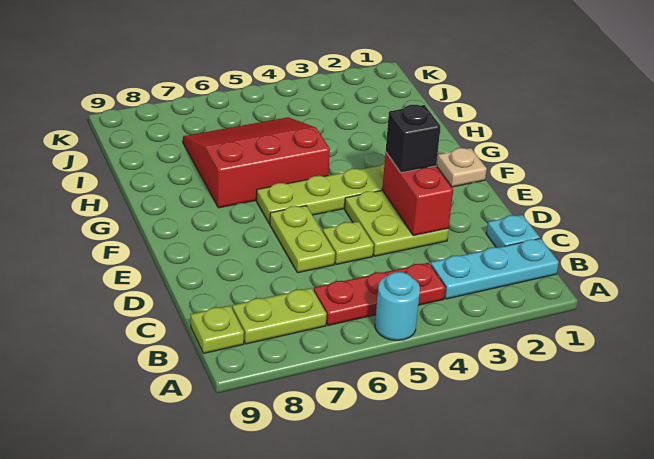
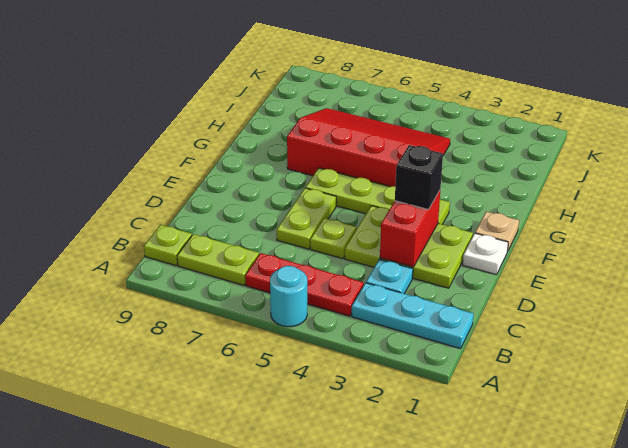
cyan plate C1 level 1 -> cyan plate C3 level 1
lime plate D3:E4 level 1 -> lime plate D2:E4 level 1
none -> white plate E1 level 1
red slope G5:I7 level 1 top G -> red slope G4:I7 level 1 top G

